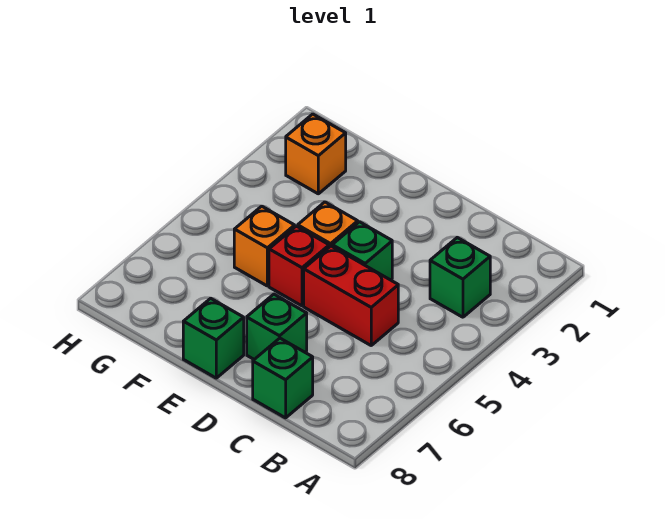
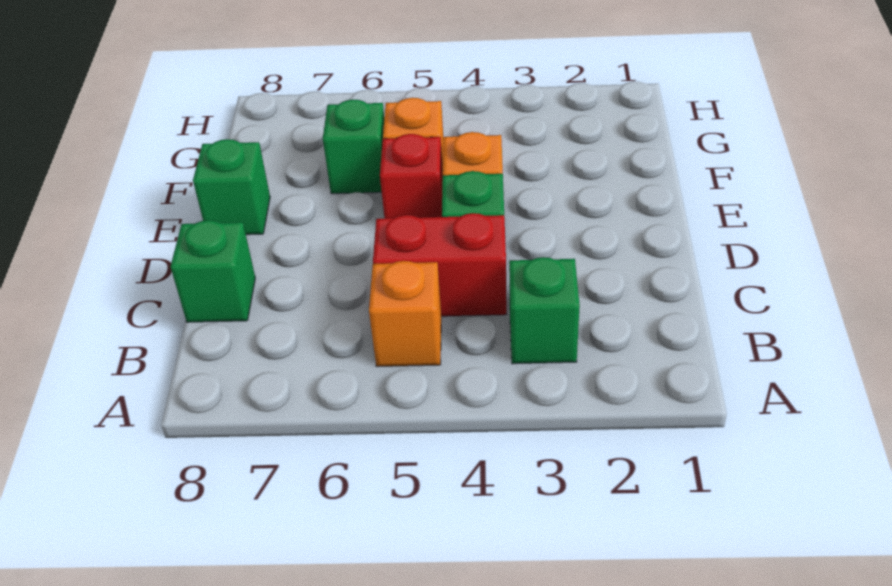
red brick C5:D5 level 1 -> red brick C4:C5 level 1
green brick D7 level 1 -> green brick F6 level 1
orange brick G2 level 1 -> orange brick B5 level 1

